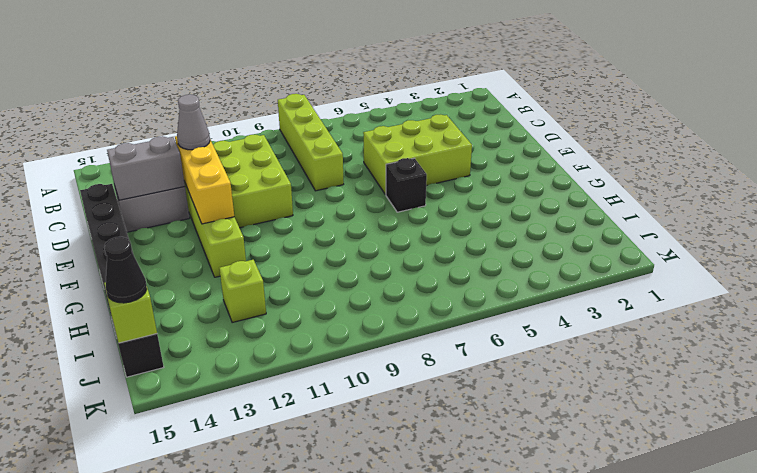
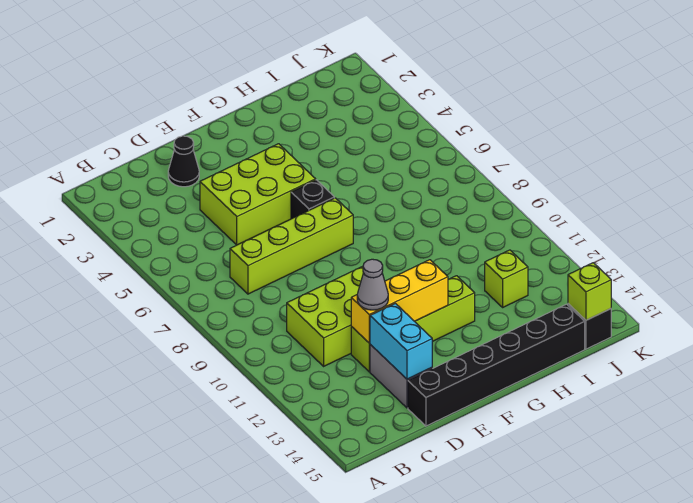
lime brick A8:D8 level 1 -> lime brick C7:F7 level 1
lime brick D4:E6 level 1 -> lime brick D4:F5 level 1
grey brick D13:D14 level 2 -> cyan brick D13:D14 level 2
black cone J15 level 3 -> black cone D2 level 1

